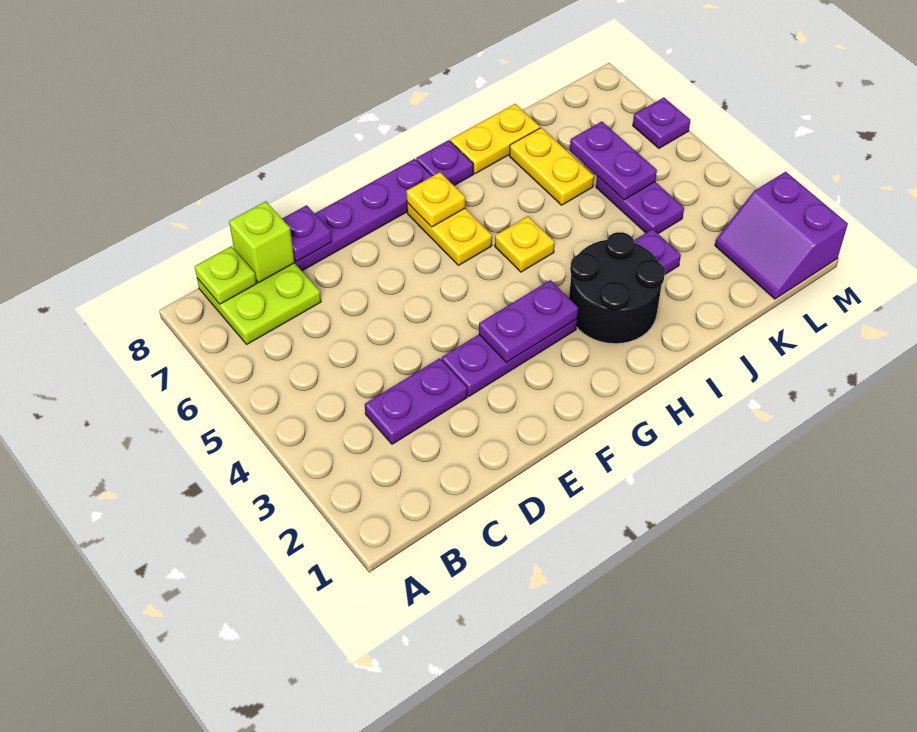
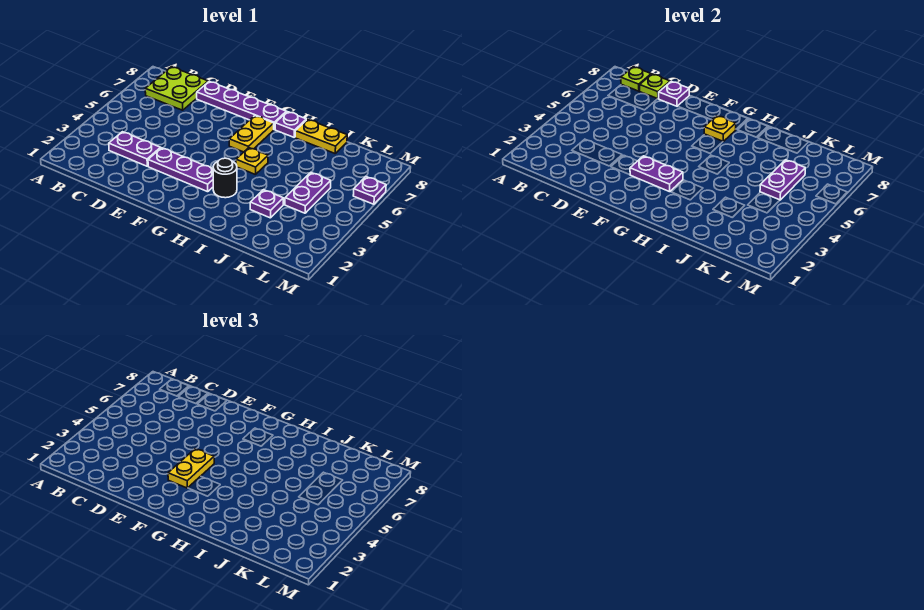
lime brick C8 level 2 -> lime plate C8 level 2
black round brick H2:I3 level 1 -> black round brick H3 level 1
yellow plate J6:J7 level 1 -> yellow plate F3:F4 level 3
purple slope L1:M2 level 1 top M -> none

